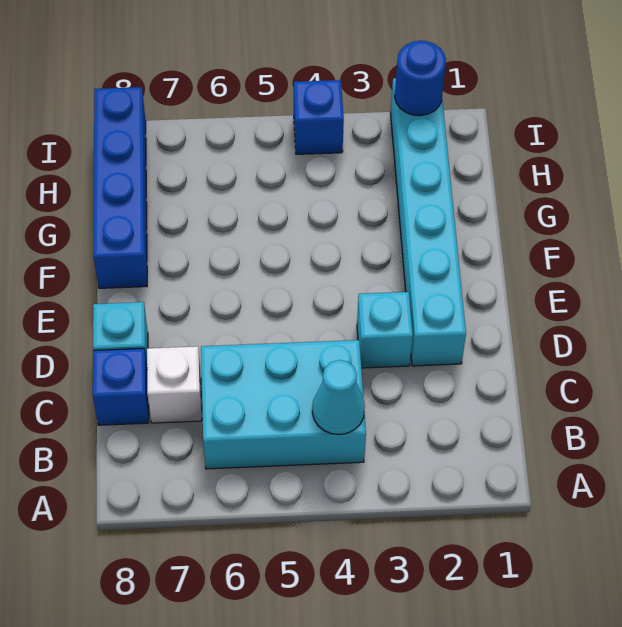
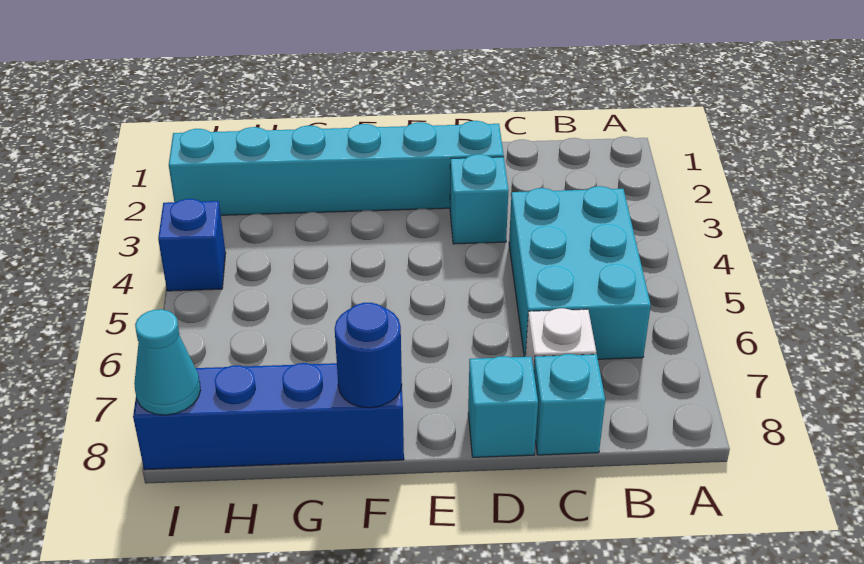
cyan cone B4 level 2 -> cyan cone I8 level 2
blue brick C8 level 1 -> cyan brick C8 level 1
blue round brick I2 level 2 -> blue round brick F8 level 2

